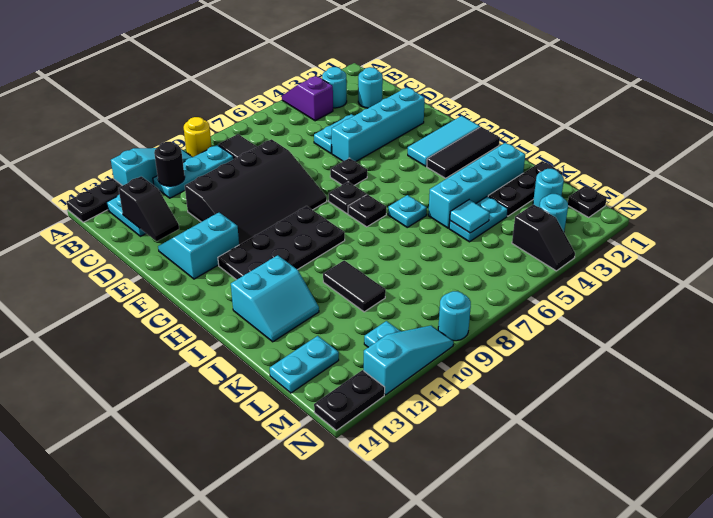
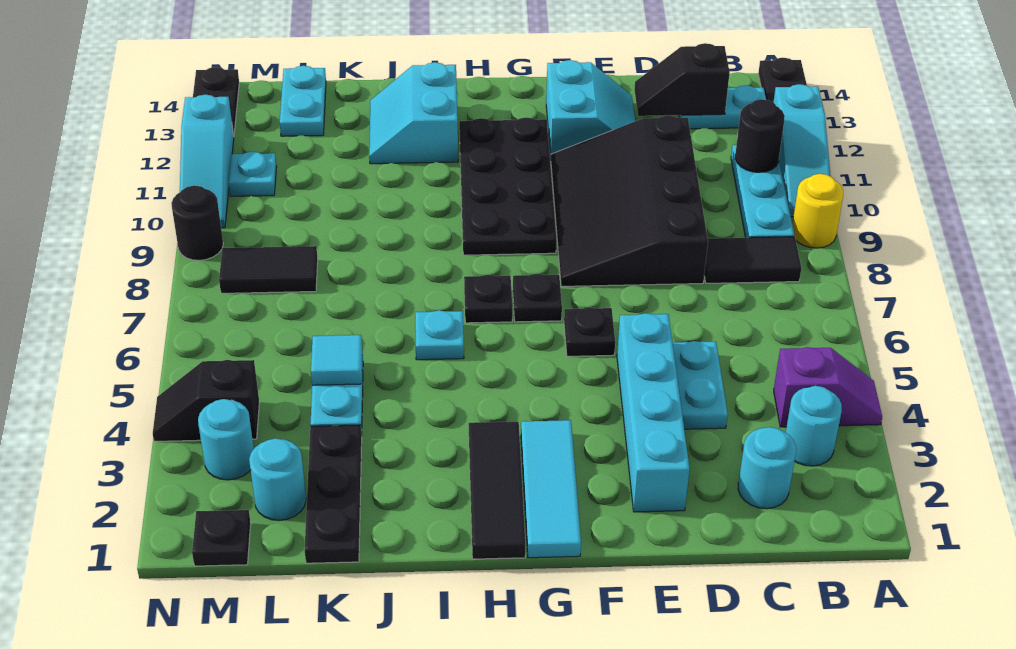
cyan brick J2:J5 level 1 -> none
black tile J10:K10 level 1 -> black tile L8:M8 level 1
cyan round brick N9 level 1 -> black round brick N9 level 1

